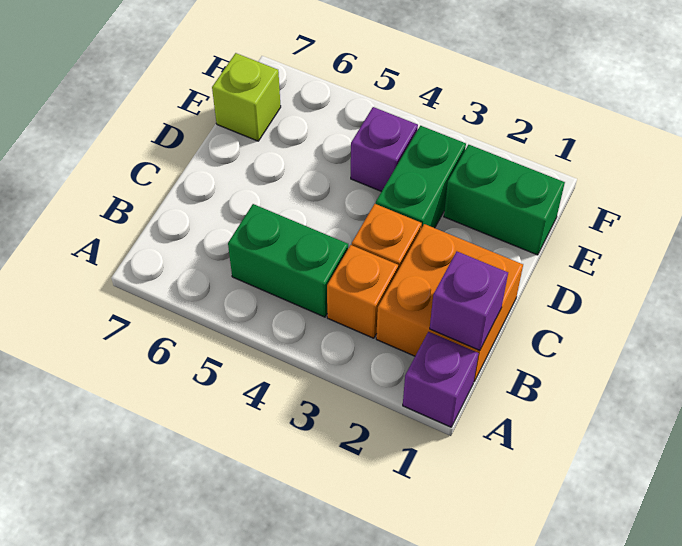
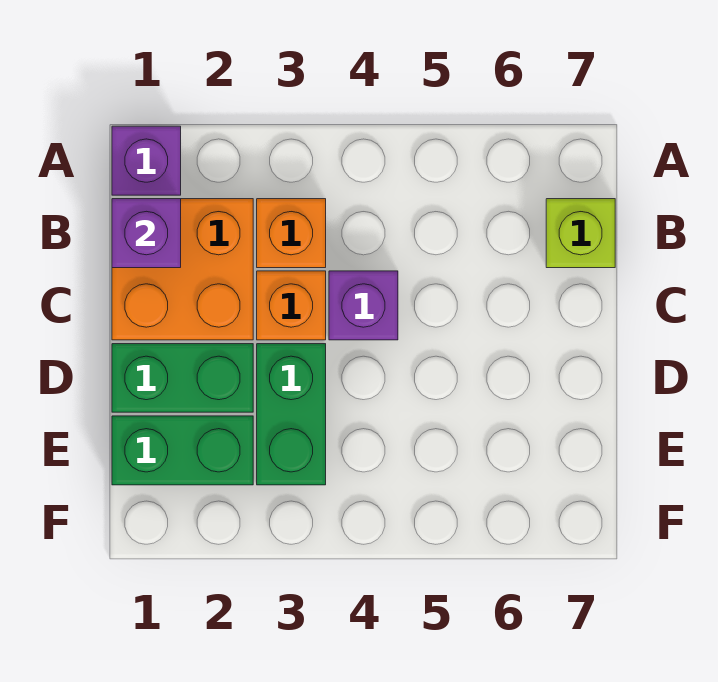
green brick B4:B5 level 1 -> green brick D1:D2 level 1
purple brick E4 level 1 -> purple brick C4 level 1
lime brick E7 level 1 -> lime brick B7 level 1

